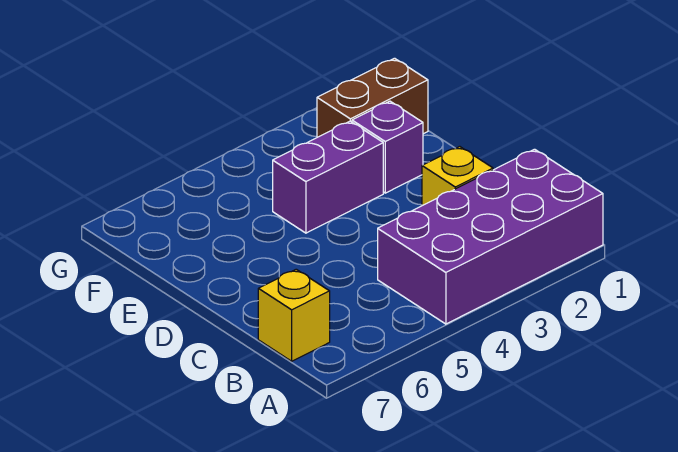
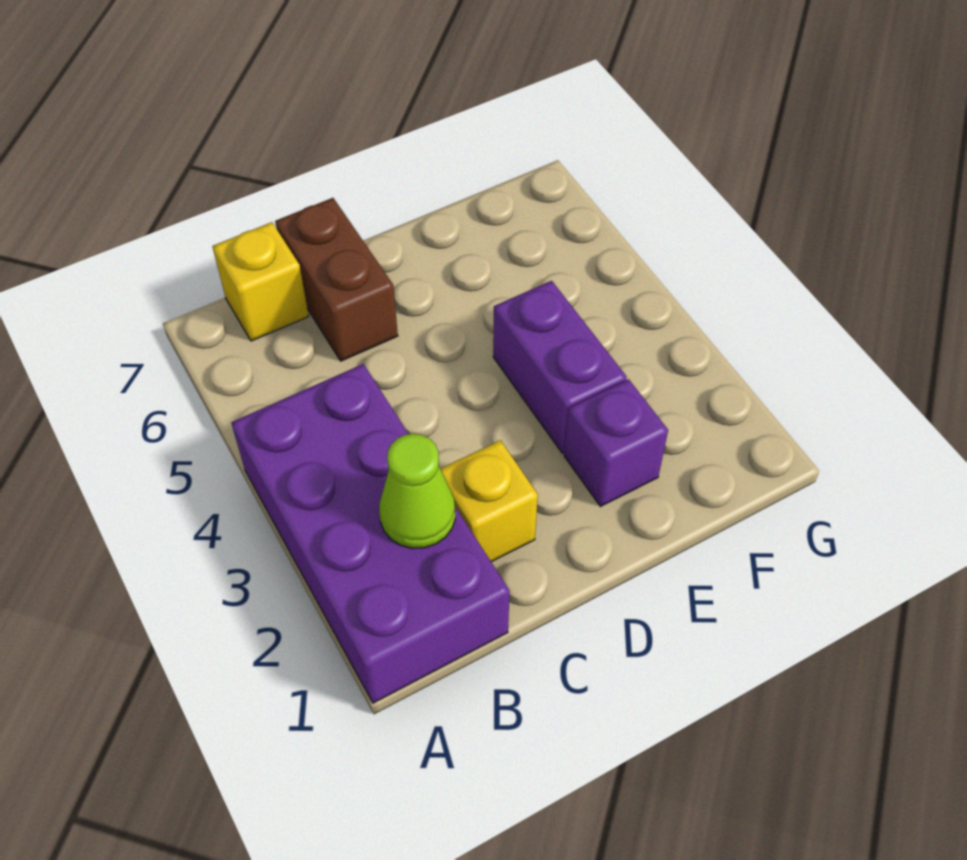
none -> lime cone B2 level 2
brown brick F1:F2 level 1 -> brown brick C6:C7 level 1

